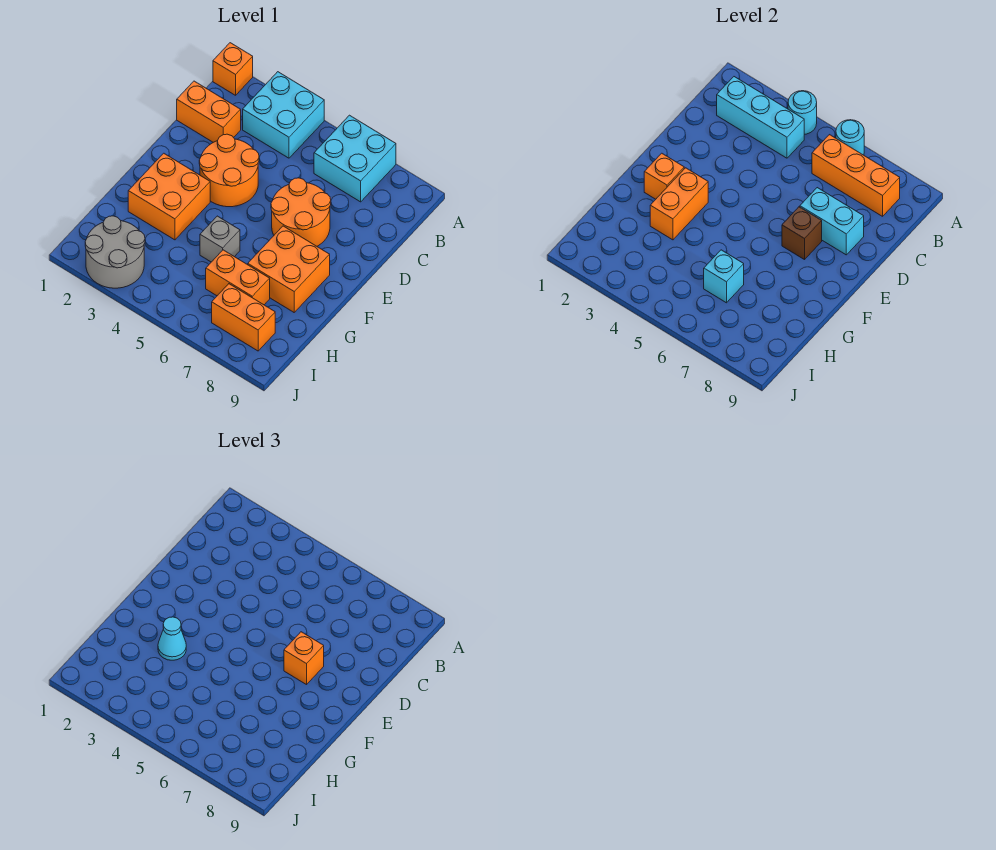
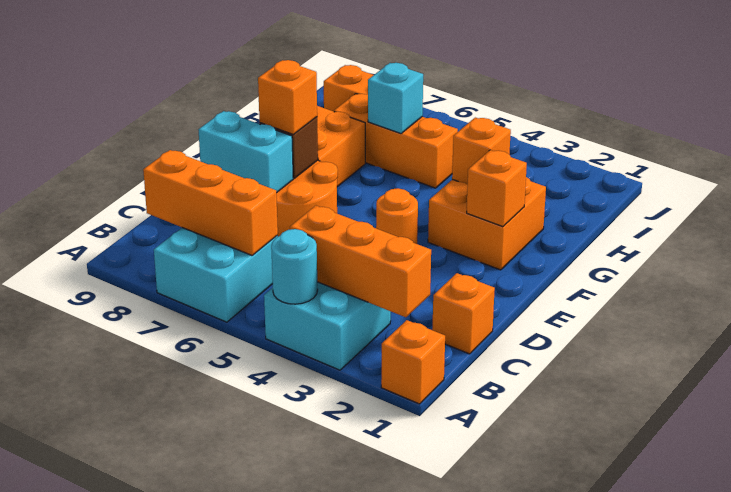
cyan round brick A6 level 2 -> none
cyan brick B2:B4 level 2 -> orange brick B2:B4 level 2
orange brick C1:C2 level 1 -> orange brick C1 level 1
orange round brick D3:E4 level 1 -> orange round brick E4 level 1
orange brick F3:G3 level 2 -> orange brick G3 level 2
cyan cone G3 level 3 -> none
grey brick G5 level 1 -> none
orange brick H6:H7 level 1 -> orange brick H5:H7 level 1
grey round brick I2:J3 level 1 -> none

